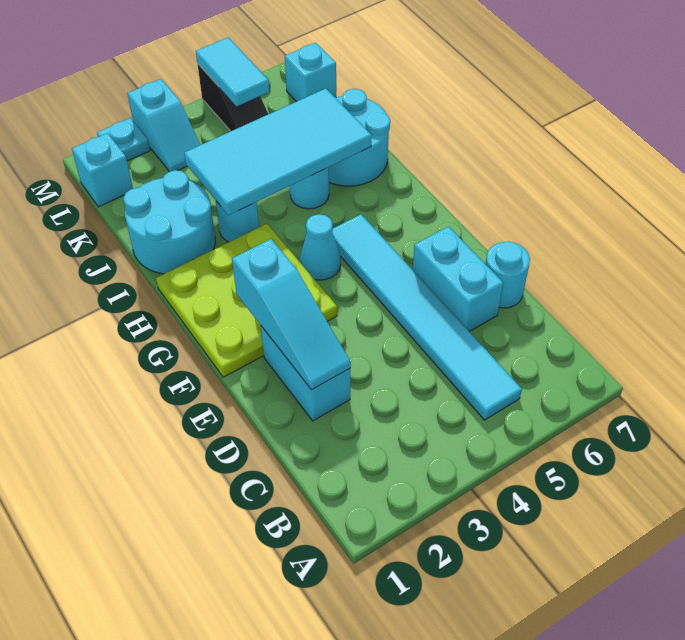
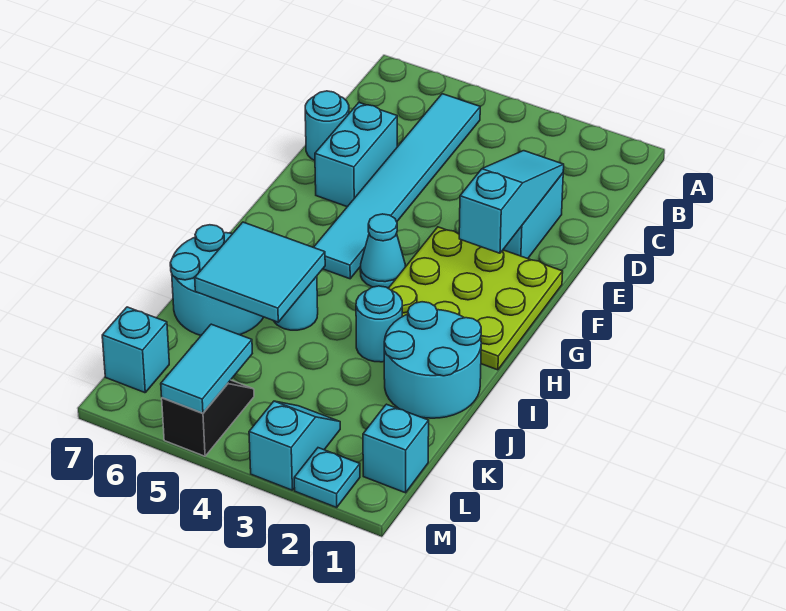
cyan tile I3:J6 level 2 -> cyan tile I5:J6 level 2

